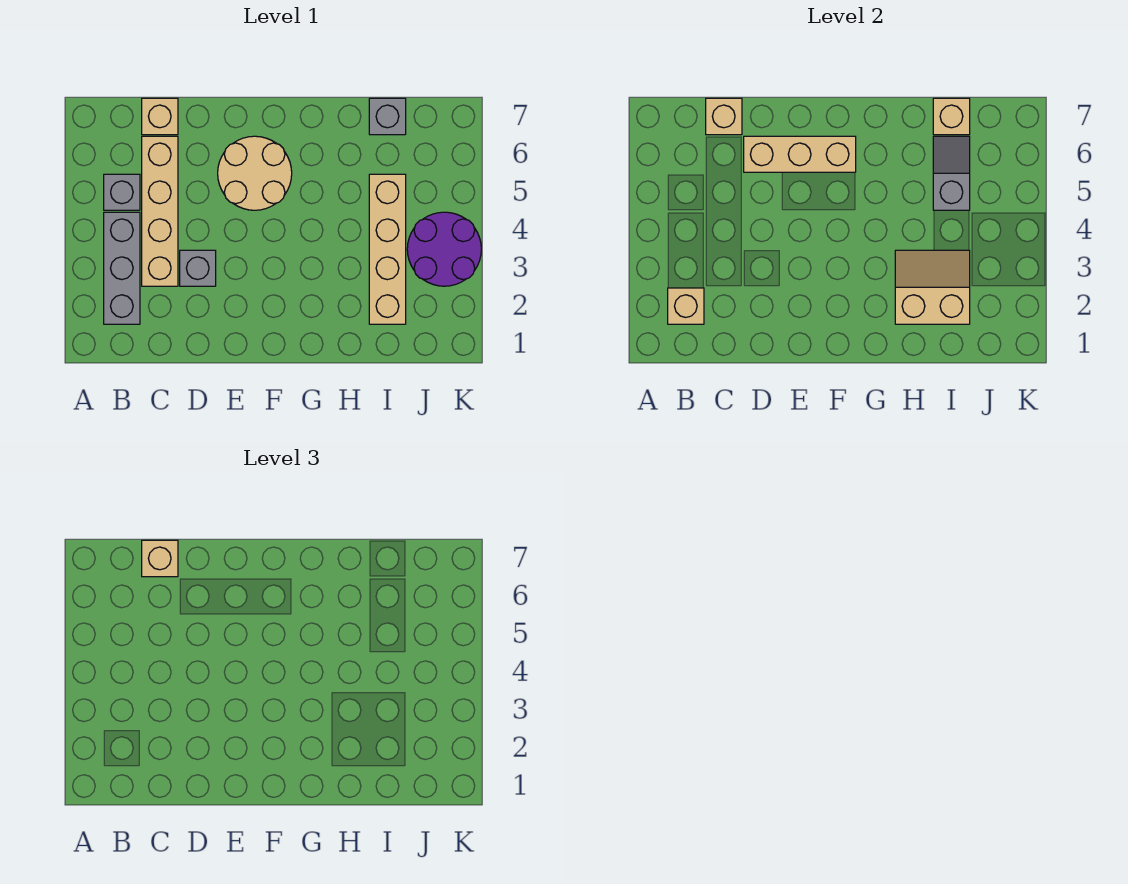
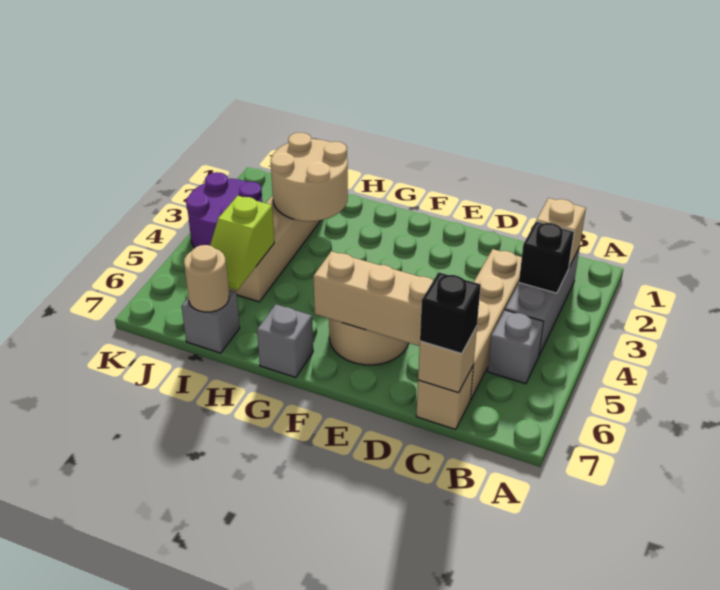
none -> black brick B3 level 2
tan brick C7 level 3 -> black brick C7 level 3
grey brick D3 level 1 -> grey brick G7 level 1
tan slope H2:I3 level 2 top 2 -> tan round brick H2:I3 level 2
grey slope I5:I6 level 2 top 5 -> lime slope I5:I6 level 2 top 5
tan brick I7 level 2 -> tan round brick I7 level 2

